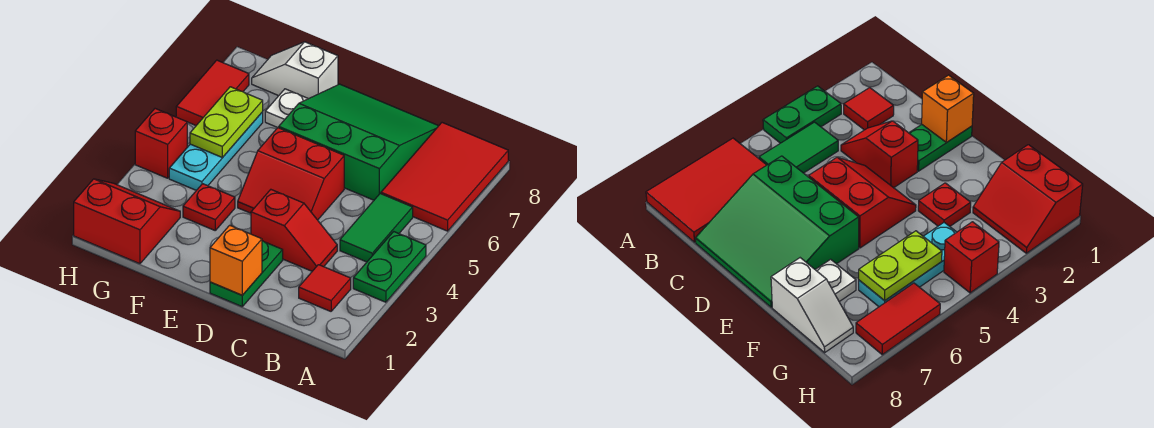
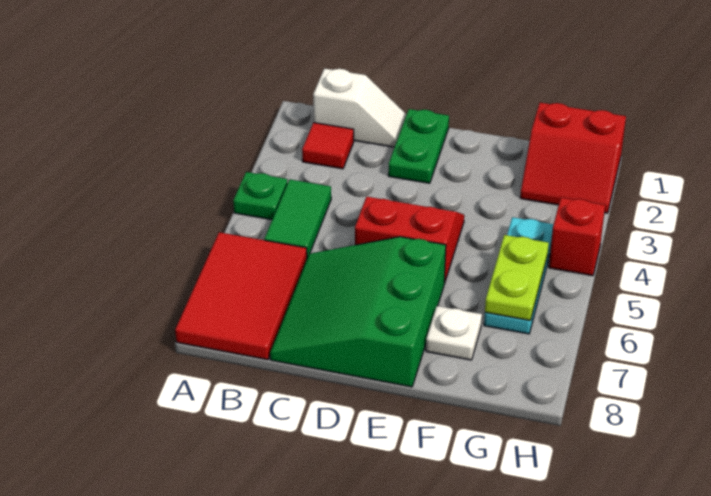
green plate A3:A4 level 1 -> green plate A4 level 1
red slope C3:D3 level 1 top D -> none
green slope C6:E8 level 1 top 6 -> green slope C6:E8 level 1 top E
orange brick D1 level 2 -> none
red plate F3 level 1 -> none
white slope F8:G8 level 1 top F -> white slope B1:C1 level 1 top B
red tile H6:H7 level 1 -> none

